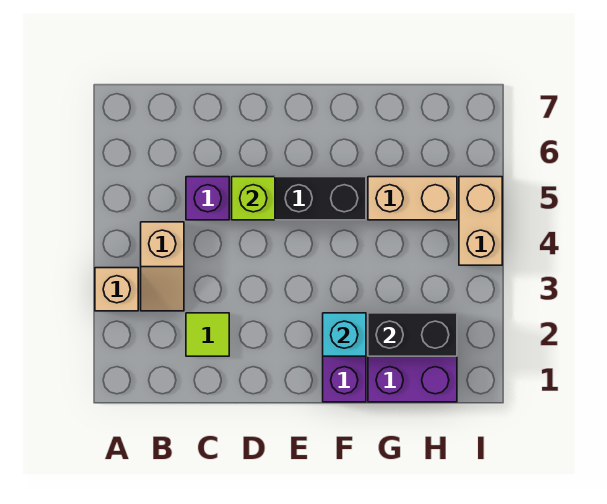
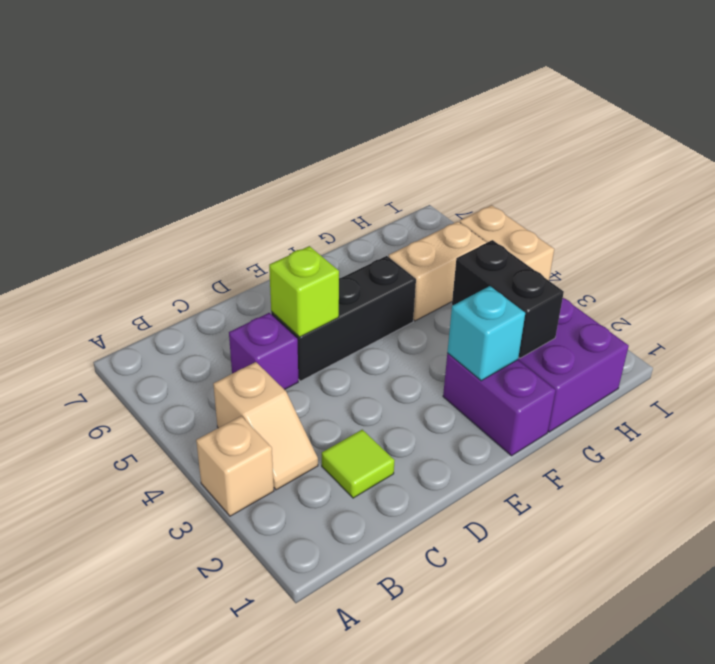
black brick G2:H2 level 2 -> black brick G2:G3 level 2

